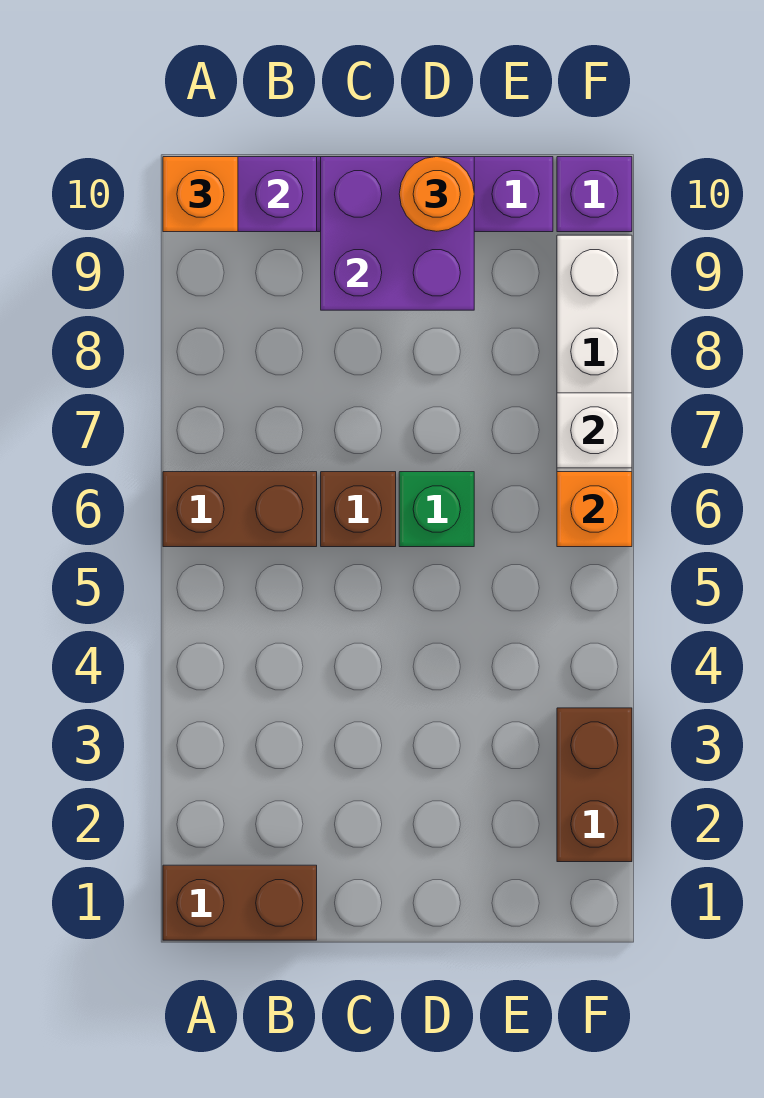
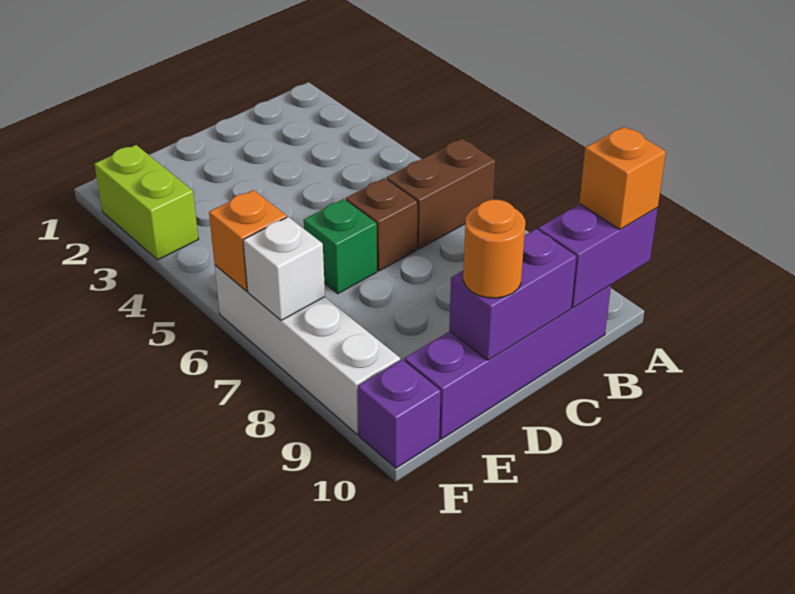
brown brick A1:B1 level 1 -> none
purple brick C9:D10 level 2 -> purple brick C10:D10 level 2
brown brick F2:F3 level 1 -> lime brick F2:F3 level 1

